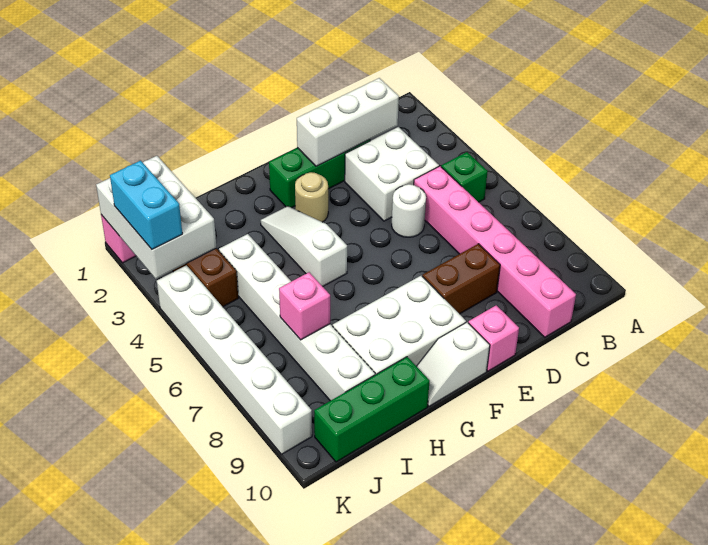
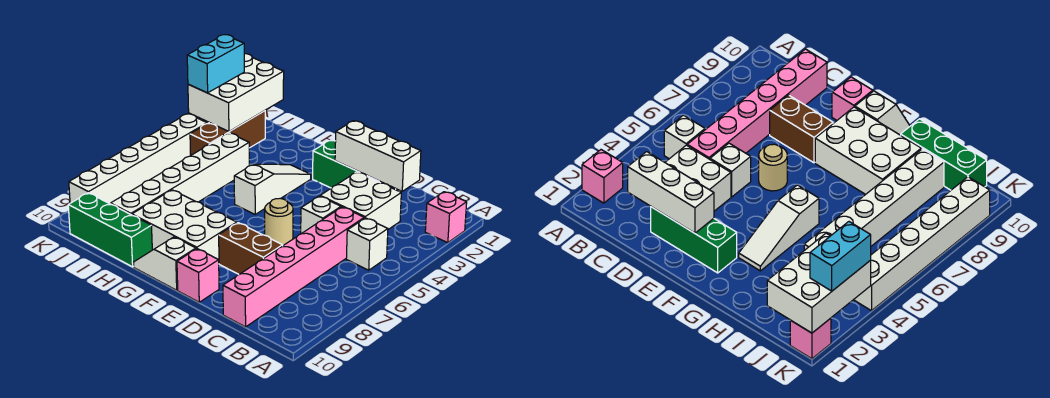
green brick B5 level 1 -> white brick B5 level 1
white round brick D5 level 1 -> white brick D5 level 1
tan round brick F3 level 1 -> tan round brick E6 level 1
pink brick I7 level 2 -> pink brick A2 level 1

